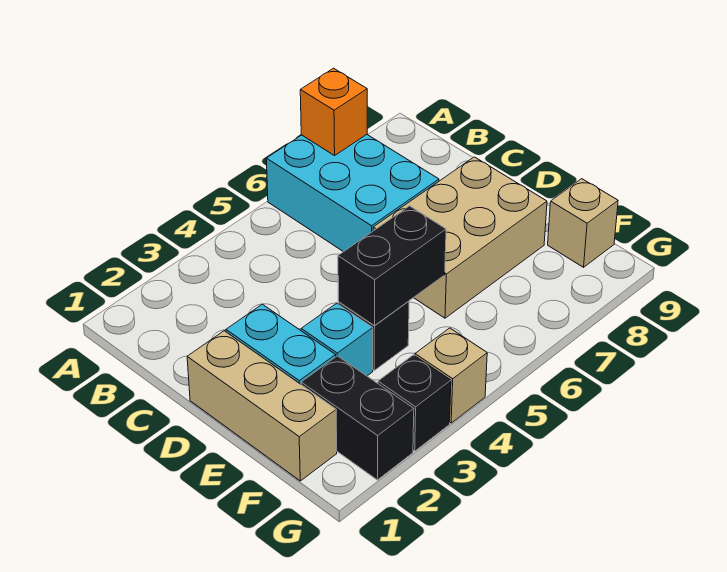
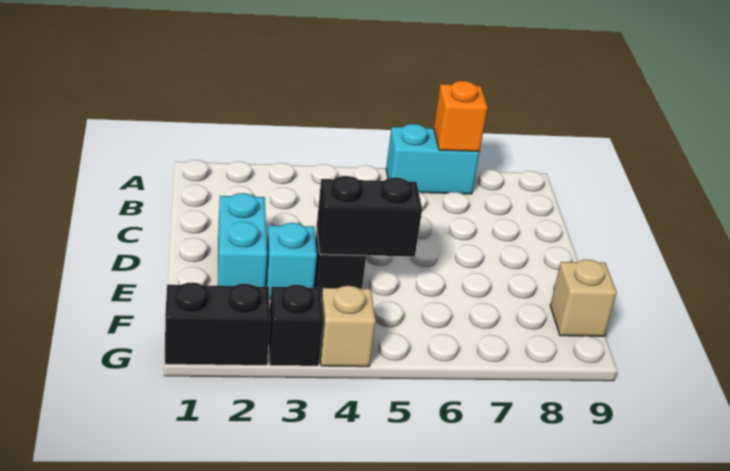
cyan brick A6:C7 level 1 -> cyan brick A6:A7 level 1
tan brick D1:F1 level 1 -> none
tan brick D6:E8 level 1 -> none
black brick F2:G2 level 1 -> black brick G1:G2 level 1

